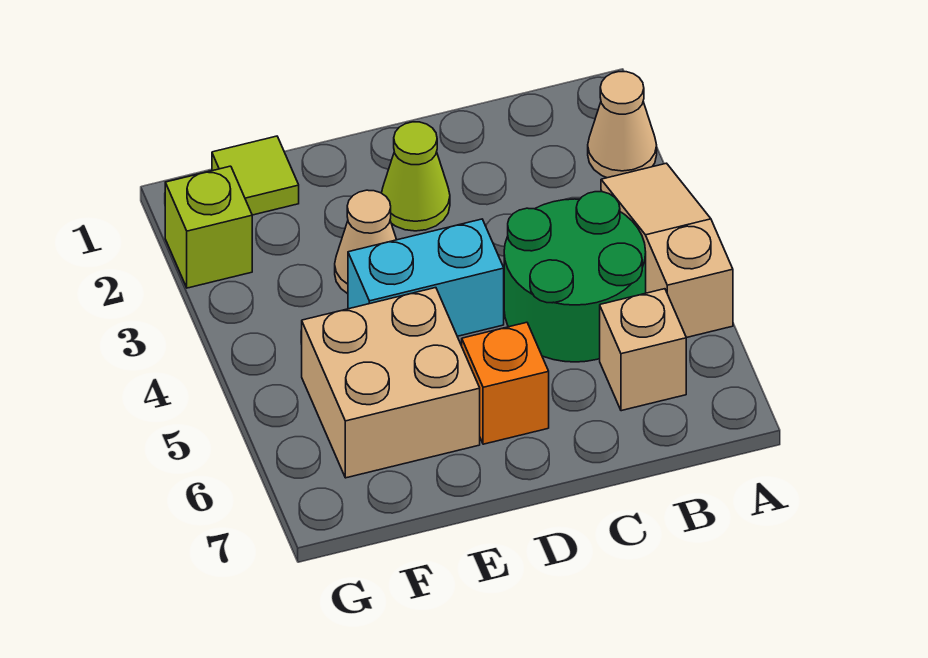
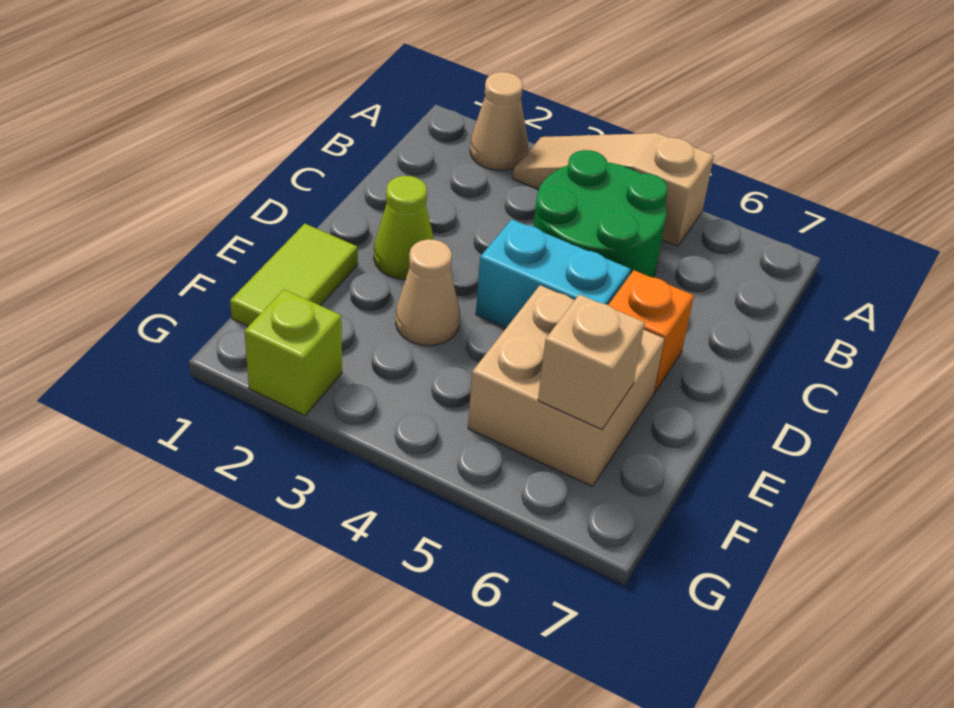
tan brick B6 level 1 -> tan brick F6 level 2
cyan brick D4:E4 level 1 -> cyan brick D4:D5 level 1
lime tile F1 level 1 -> lime tile E1:F1 level 1

